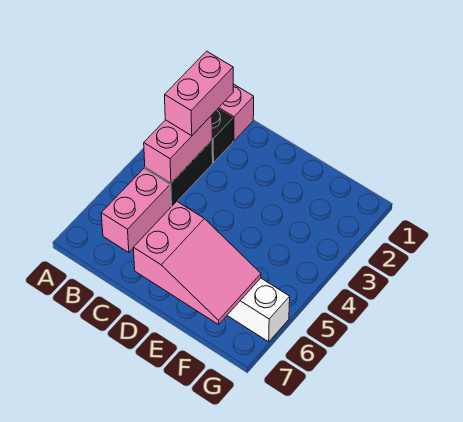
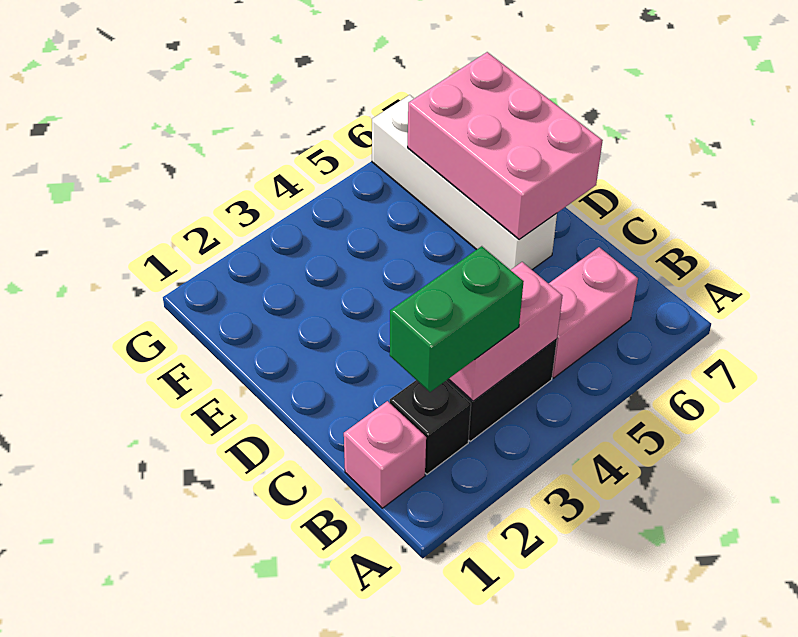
pink brick B2:B3 level 3 -> green brick B2:B3 level 3
pink slope D6:F7 level 2 top D -> pink brick D6:F7 level 2

